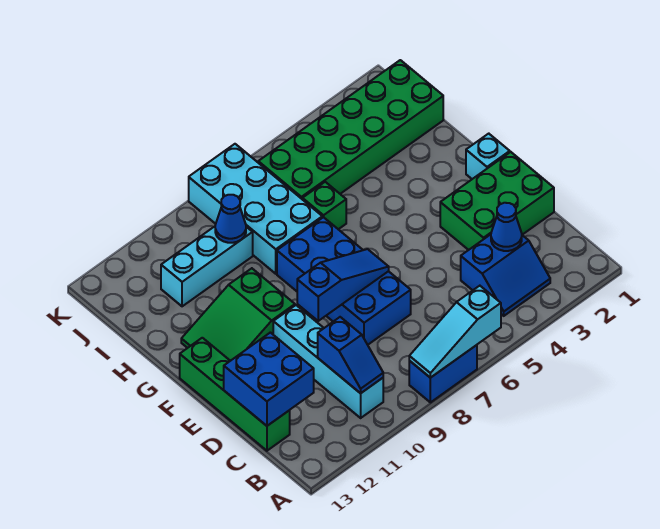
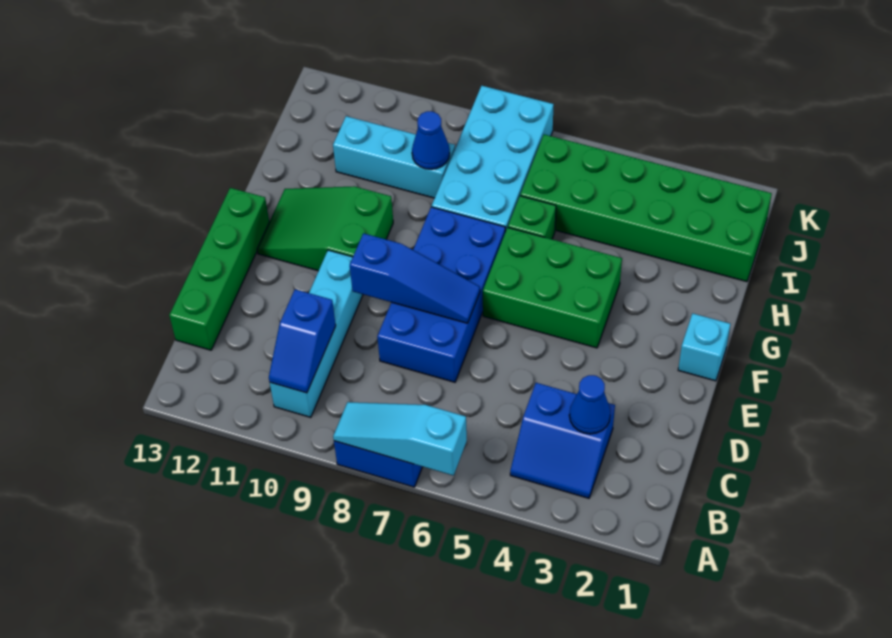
blue brick C12:D13 level 2 -> none
green brick D1:E3 level 1 -> green brick F4:G6 level 1

